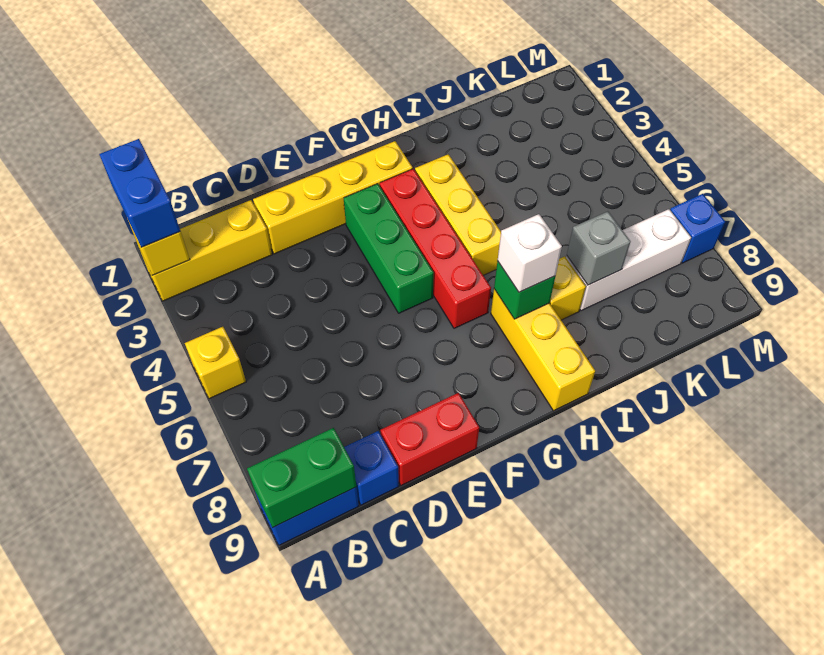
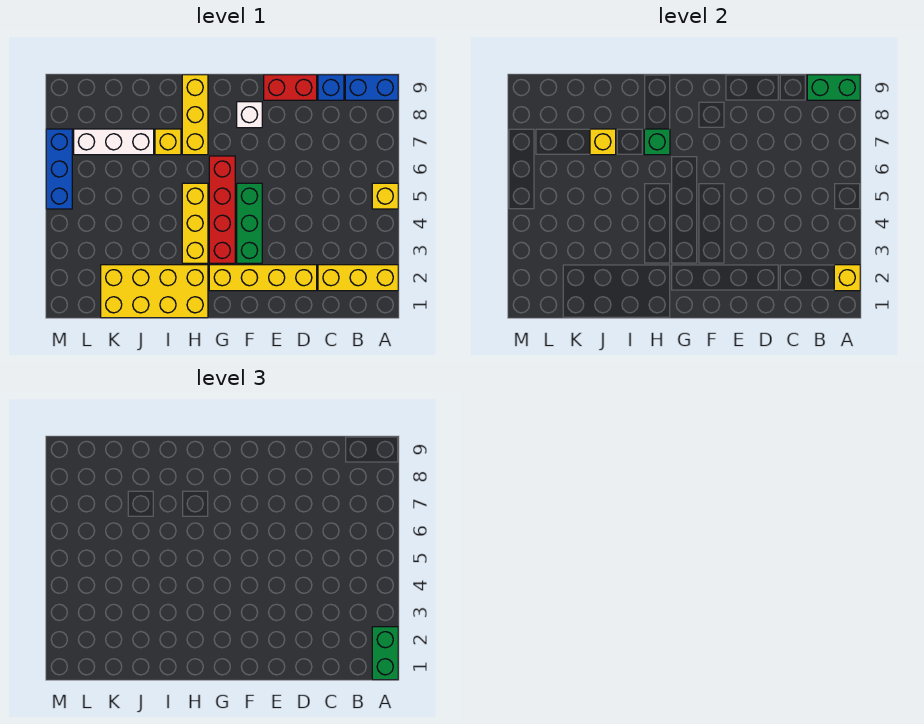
blue brick A1:A2 level 3 -> green brick A1:A2 level 3
none -> yellow brick H1:K2 level 1
white brick H7 level 3 -> white brick F8 level 1
grey brick J7 level 2 -> yellow brick J7 level 2
blue brick M7 level 1 -> blue brick M5:M7 level 1

